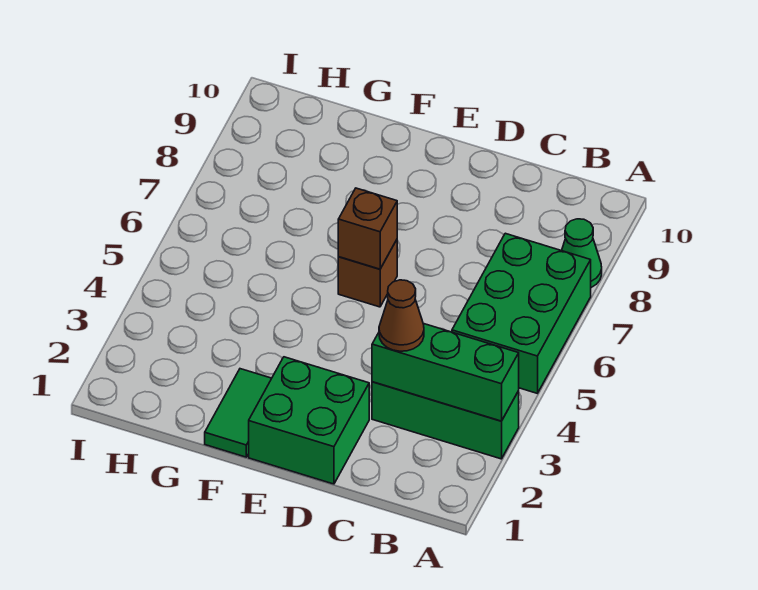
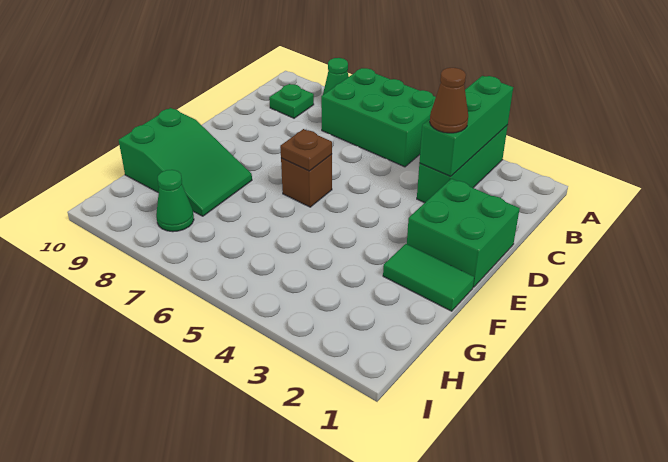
none -> green plate B9 level 1
brown brick E6 level 2 -> brown plate E6 level 2
none -> green slope F8:G10 level 1 top 10
none -> green cone H8 level 1

